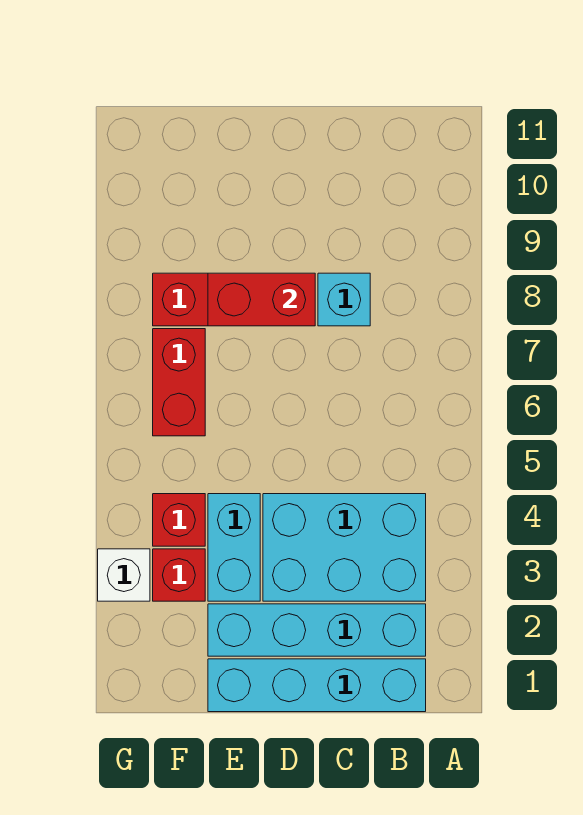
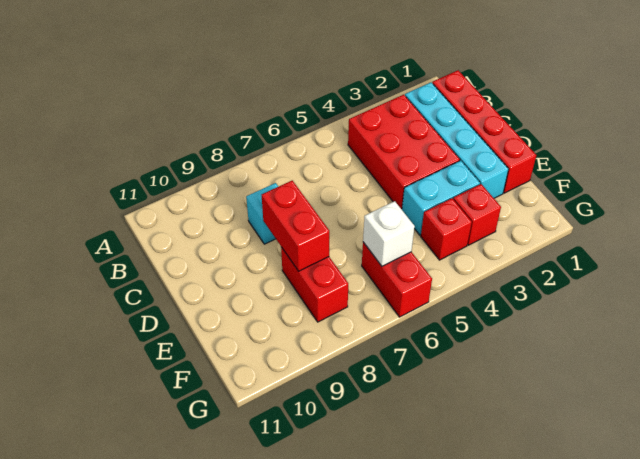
cyan brick B1:E1 level 1 -> red brick B1:E1 level 1
cyan brick B3:D4 level 1 -> red brick B3:D4 level 1
red brick F6:F7 level 1 -> red brick F6:G6 level 1
white brick G3 level 1 -> white brick F6 level 2

